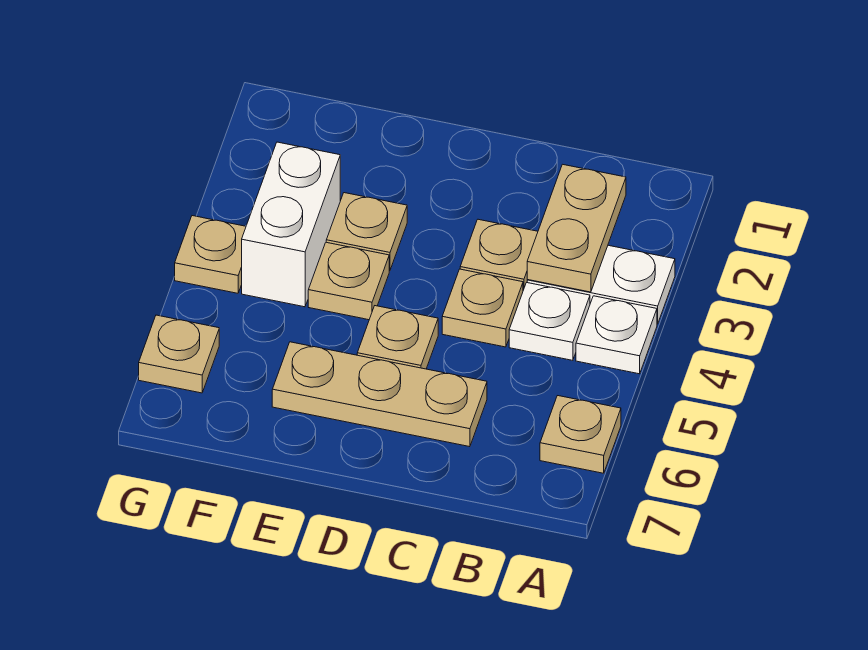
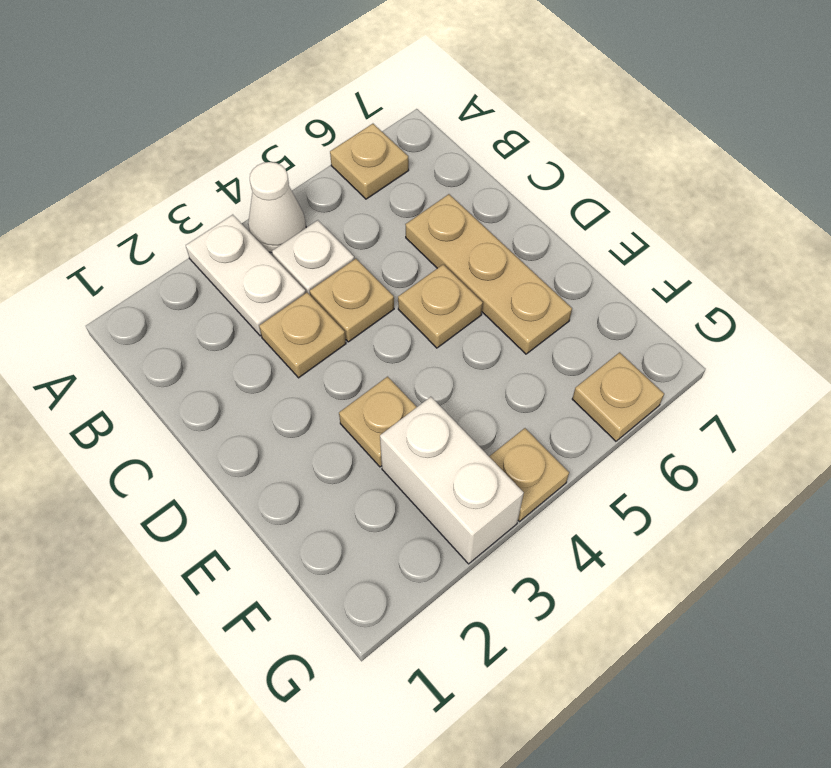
white plate A4 level 1 -> white cone A4 level 1
tan plate B2:B3 level 2 -> none
tan plate E4 level 1 -> none
white brick F3:F4 level 1 -> white brick F3:G3 level 1

